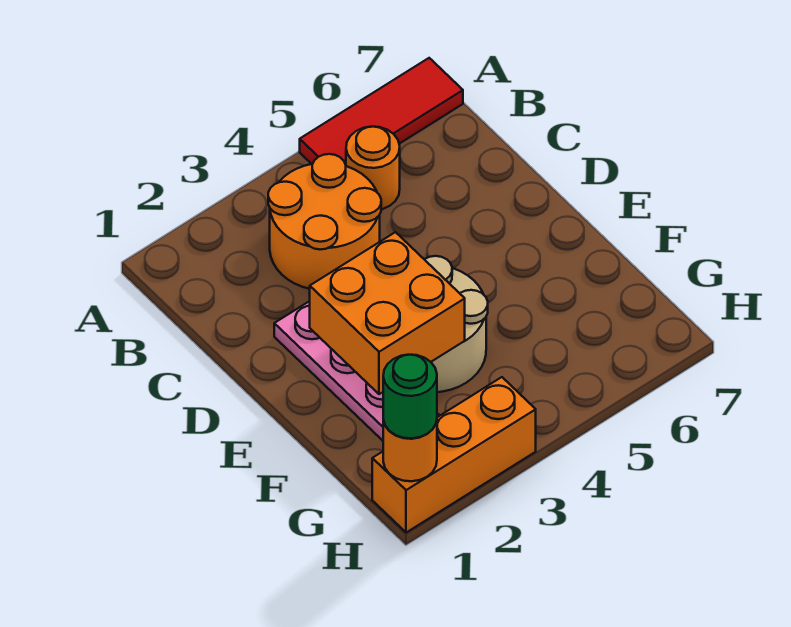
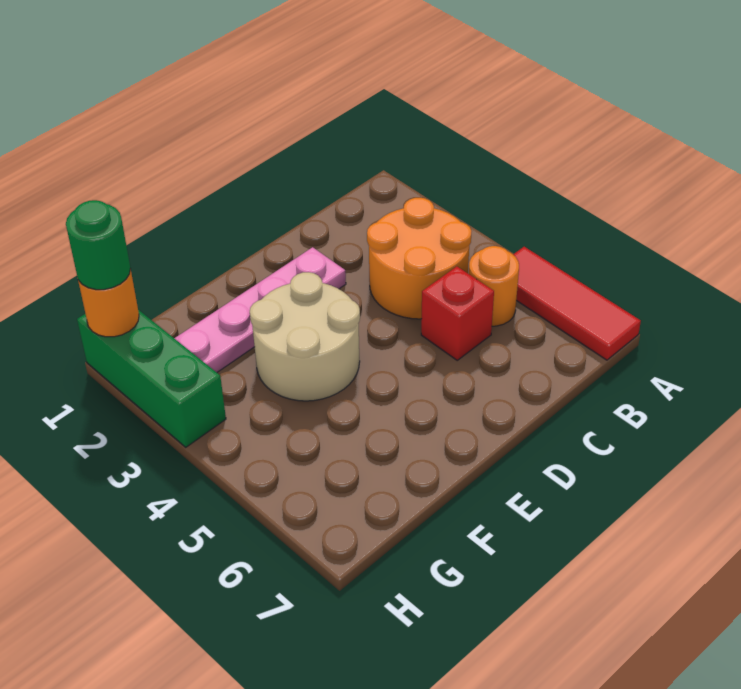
none -> red brick C5 level 1
orange brick E2:F3 level 2 -> none
orange brick H1:H3 level 1 -> green brick H1:H3 level 1

